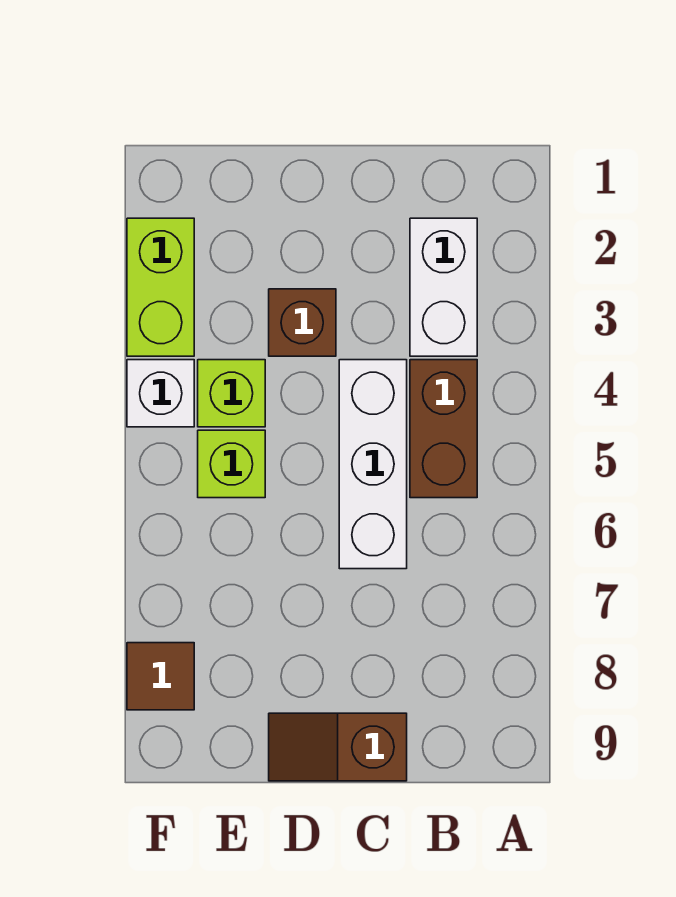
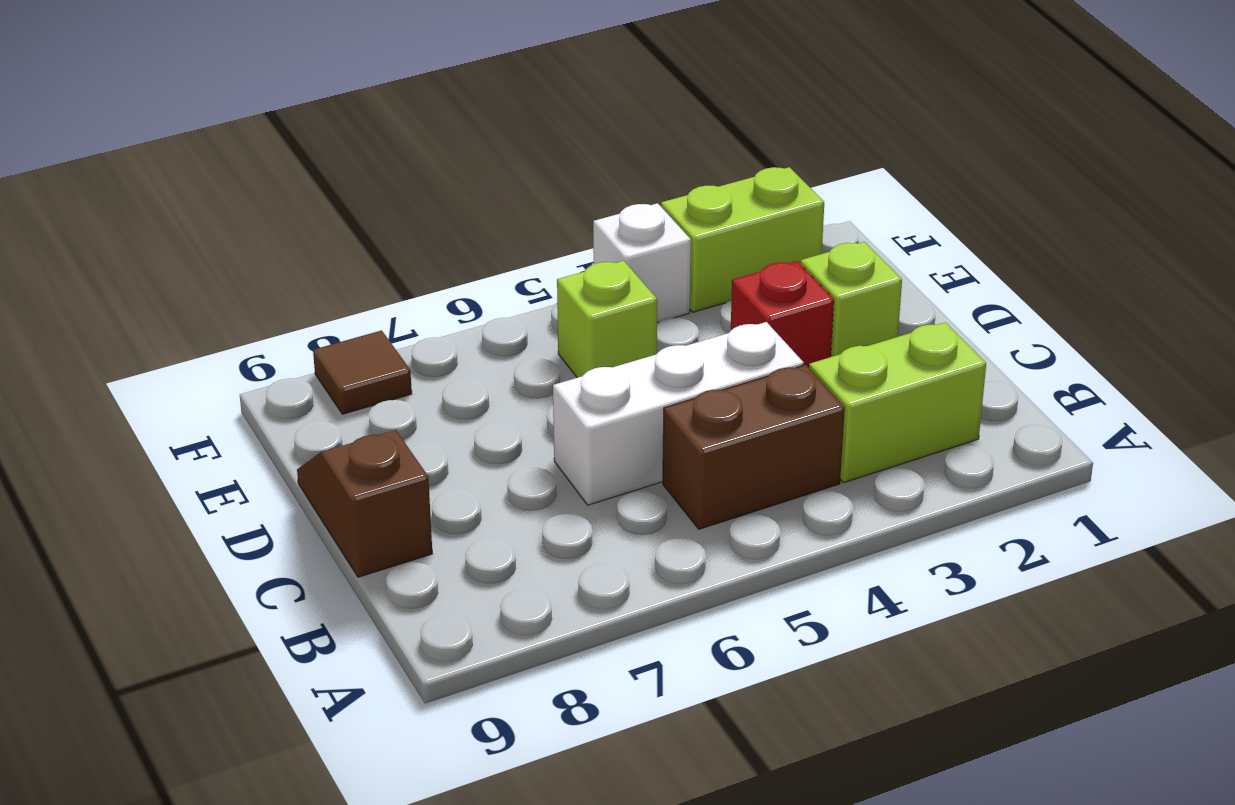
white brick B2:B3 level 1 -> lime brick B2:B3 level 1
brown brick D3 level 1 -> red brick D3 level 1
lime brick E4 level 1 -> lime brick D2 level 1

